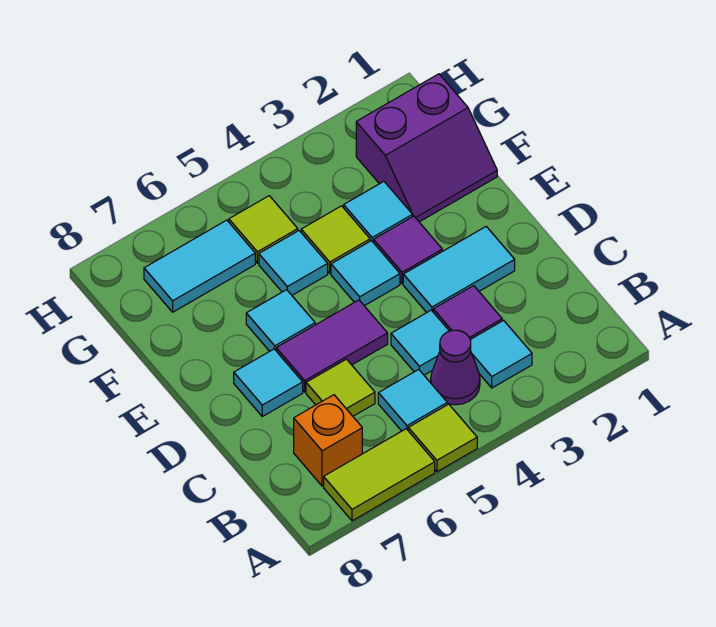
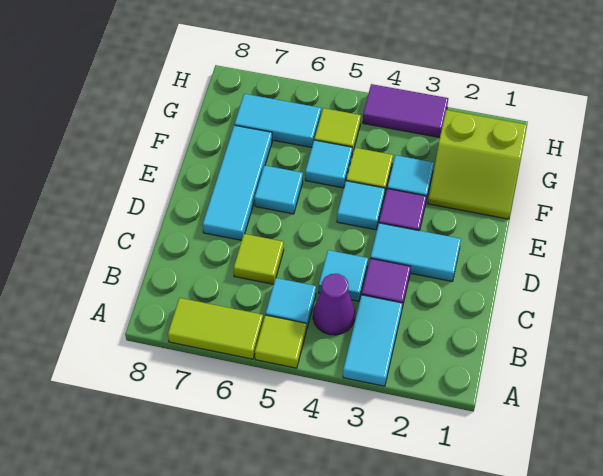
cyan tile B3 level 1 -> cyan tile A3:B3 level 1
orange brick B7 level 1 -> none
purple tile D5:D6 level 1 -> purple tile H3:H4 level 1
cyan tile D7 level 1 -> cyan tile D7:F7 level 1
purple slope F1:G2 level 1 top G -> lime slope F1:G2 level 1 top G

